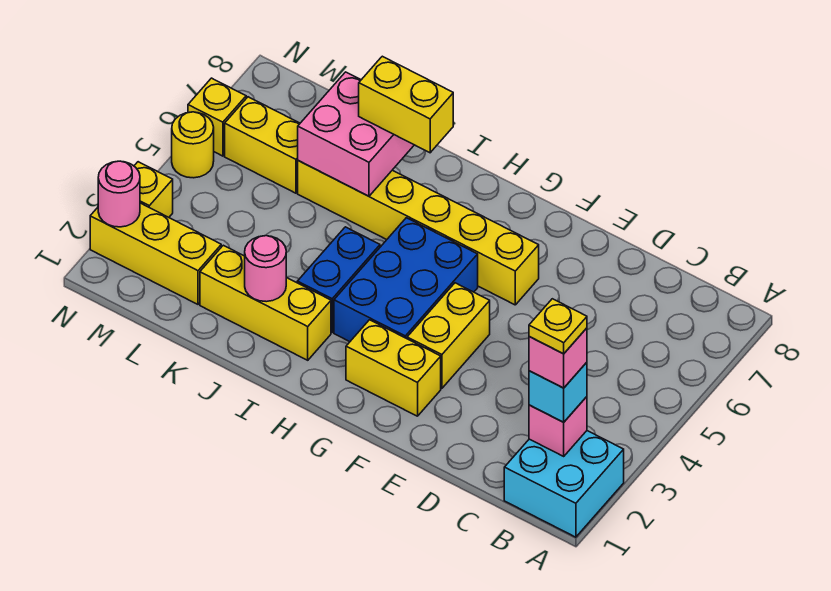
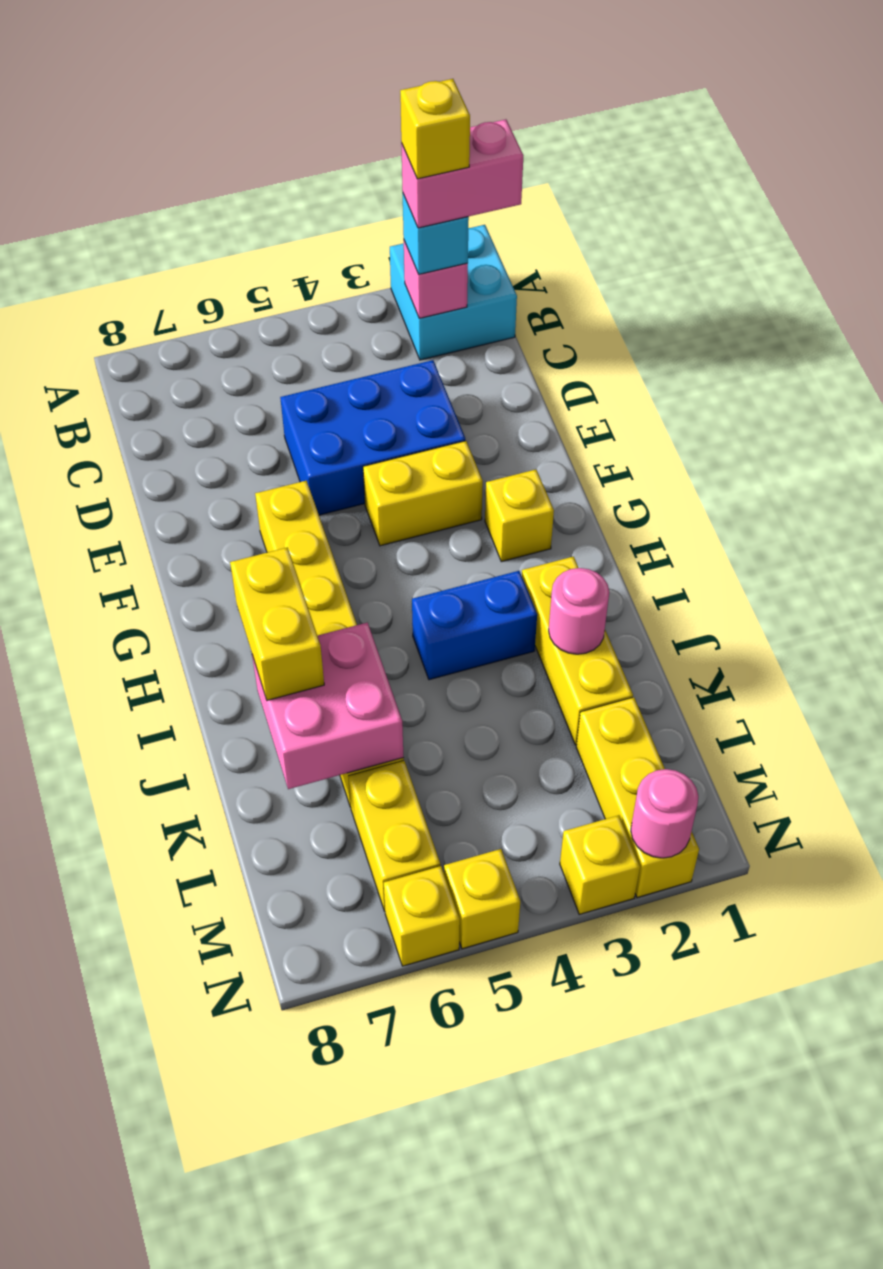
pink brick B2 level 4 -> pink brick B1:B2 level 4
yellow plate B2 level 5 -> yellow brick B2 level 5
yellow brick F2:G2 level 1 -> yellow brick G2 level 1
blue brick G3:H5 level 1 -> blue brick D3:E5 level 1
yellow round brick N5 level 1 -> yellow brick N5 level 1

